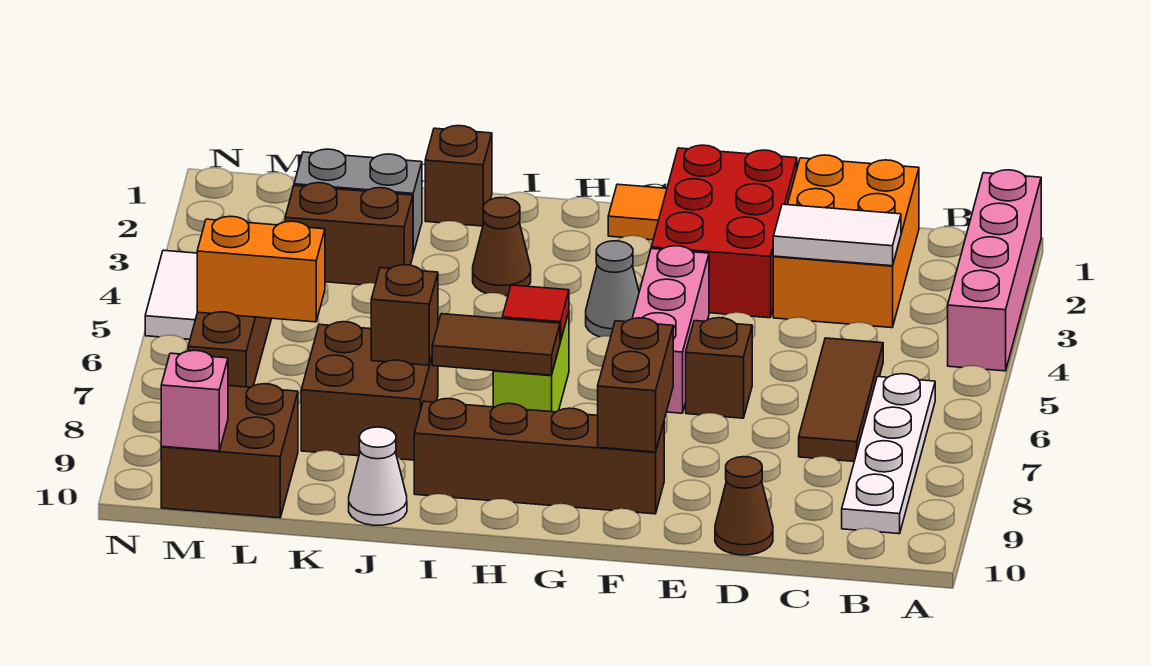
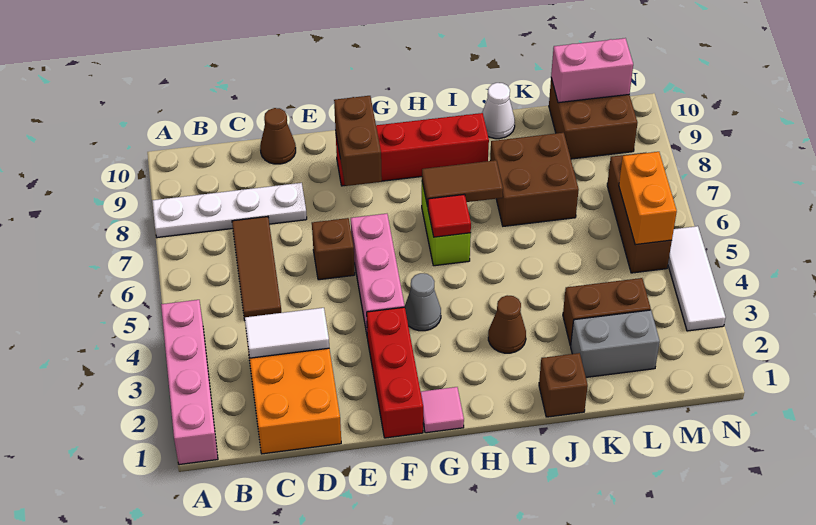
white plate B6:B9 level 1 -> white plate A8:D8 level 1
red brick E1:F3 level 1 -> red brick F1:F3 level 1
brown brick F9:I9 level 1 -> red brick F9:I9 level 1
orange tile G1 level 1 -> pink tile G1 level 1
brown brick J7 level 2 -> none
orange brick L6:M6 level 2 -> orange brick M5:M6 level 2
pink brick M10 level 2 -> pink brick L10:M10 level 2
white tile N4:N5 level 1 -> white tile N3:N5 level 1

